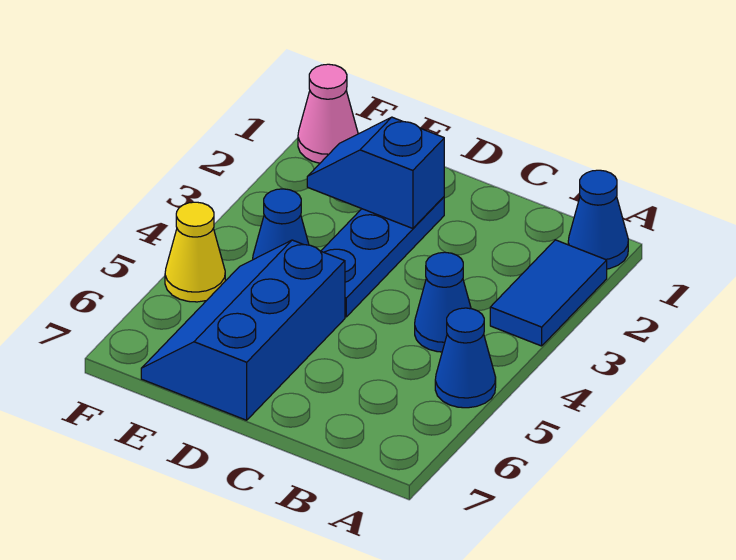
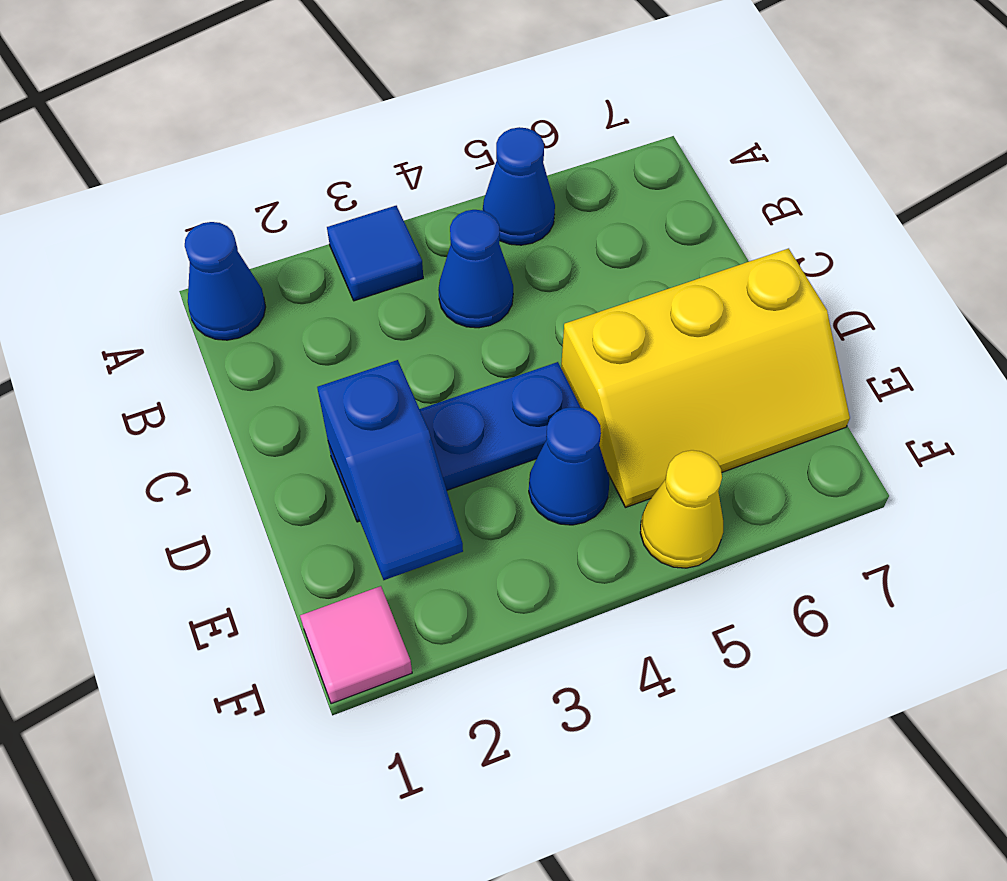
blue tile A2:A3 level 1 -> blue tile A3 level 1
blue slope D5:E7 level 1 top D -> yellow slope D5:E7 level 1 top D
pink cone F1 level 1 -> pink tile F1 level 1

